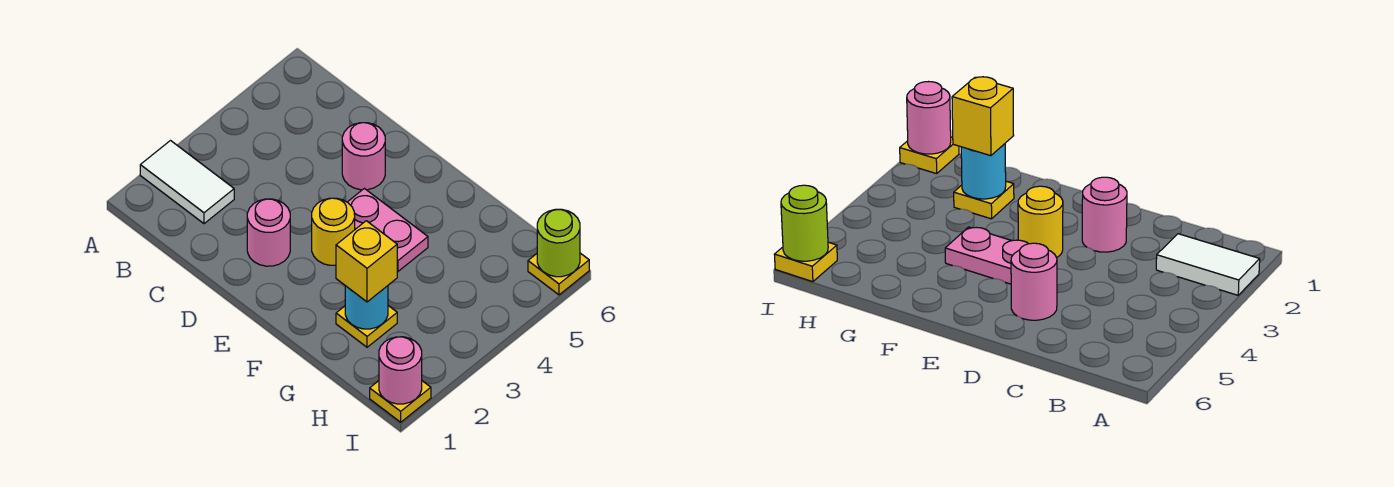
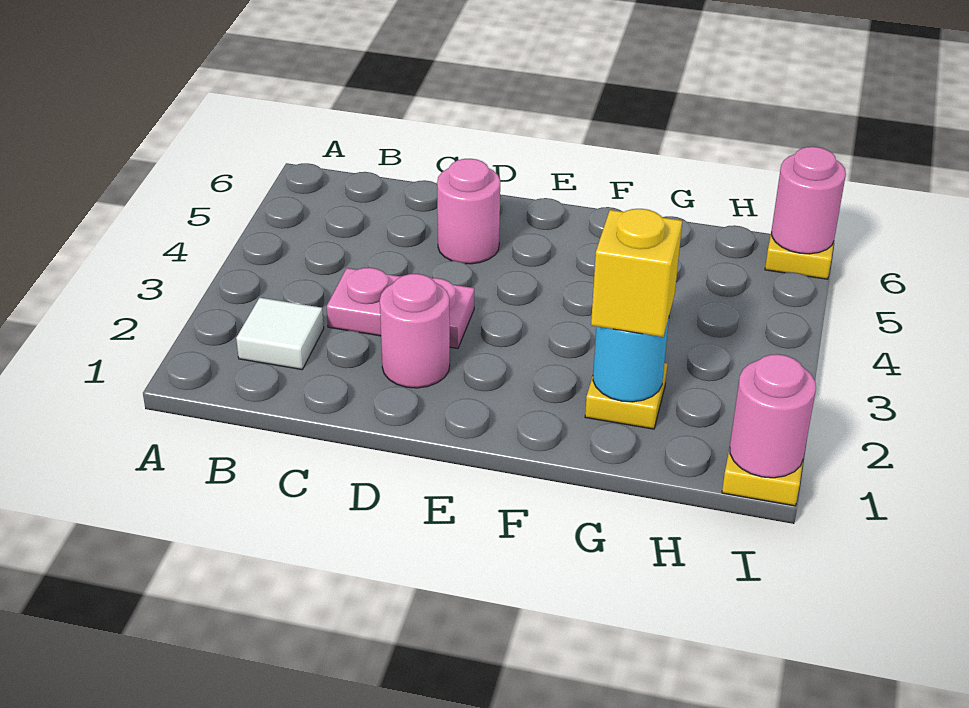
white tile A2:B2 level 1 -> white tile B2 level 1
yellow round brick E3 level 1 -> none
pink plate E4:F4 level 1 -> pink plate C3:D3 level 1
lime round brick I6 level 2 -> pink round brick I6 level 2

